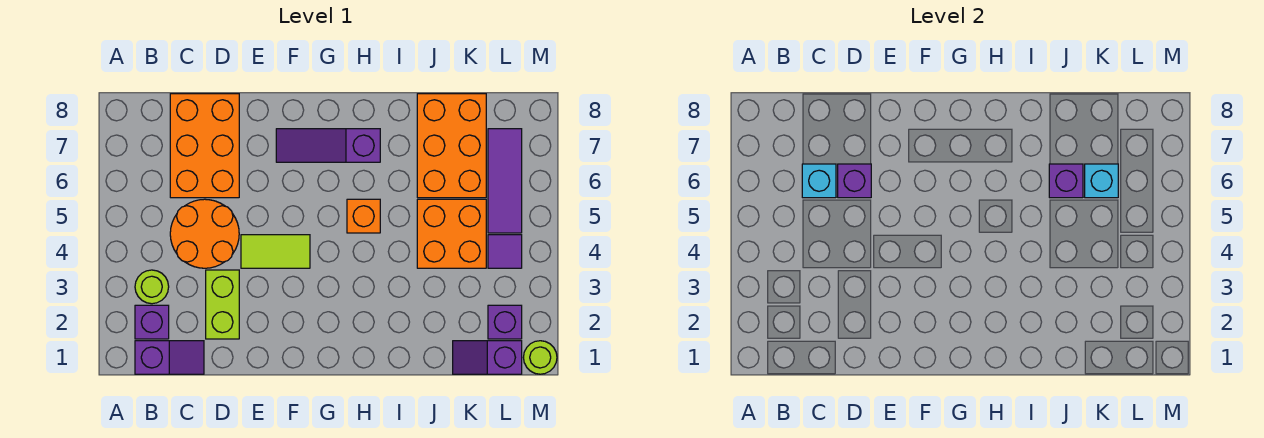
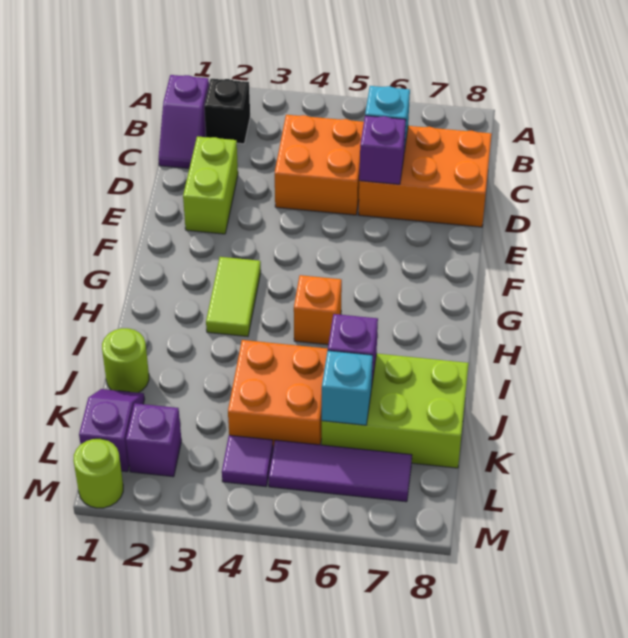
purple brick B2 level 1 -> black brick B2 level 1
lime round brick B3 level 1 -> lime round brick J1 level 1
orange round brick C4:D5 level 1 -> orange brick C4:D5 level 1
lime brick D2:D3 level 1 -> lime brick D2:E2 level 1
lime tile E4:F4 level 1 -> lime tile G3:H3 level 1
purple slope F7:H7 level 1 top H -> none
orange brick J6:K8 level 1 -> lime brick J6:K8 level 1

